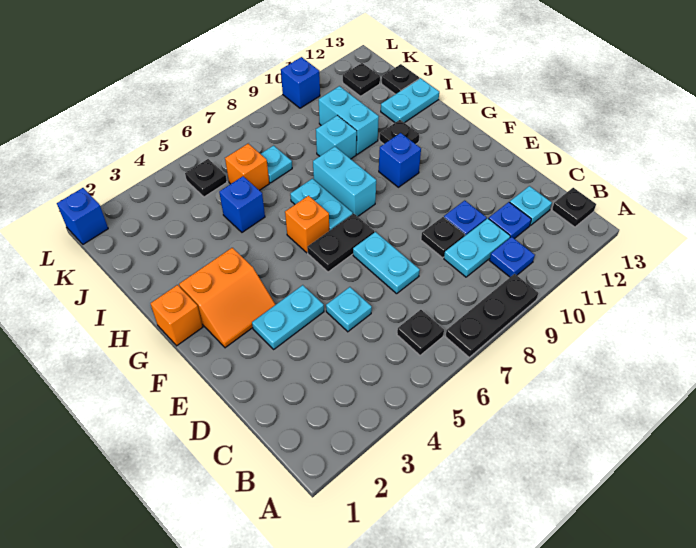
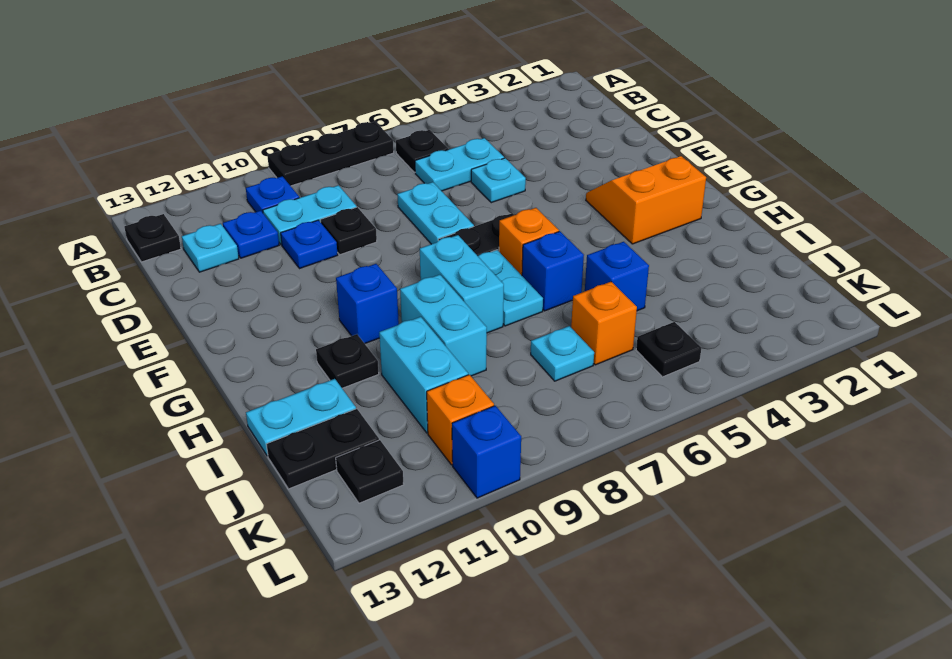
cyan plate E3:E4 level 1 -> cyan plate C5:C6 level 1
orange brick G1 level 1 -> orange brick K10 level 1
cyan brick I9 level 1 -> cyan brick H9:I9 level 1
black plate J13 level 1 -> black plate J12:J13 level 1
blue brick L1 level 1 -> blue brick H6 level 1

